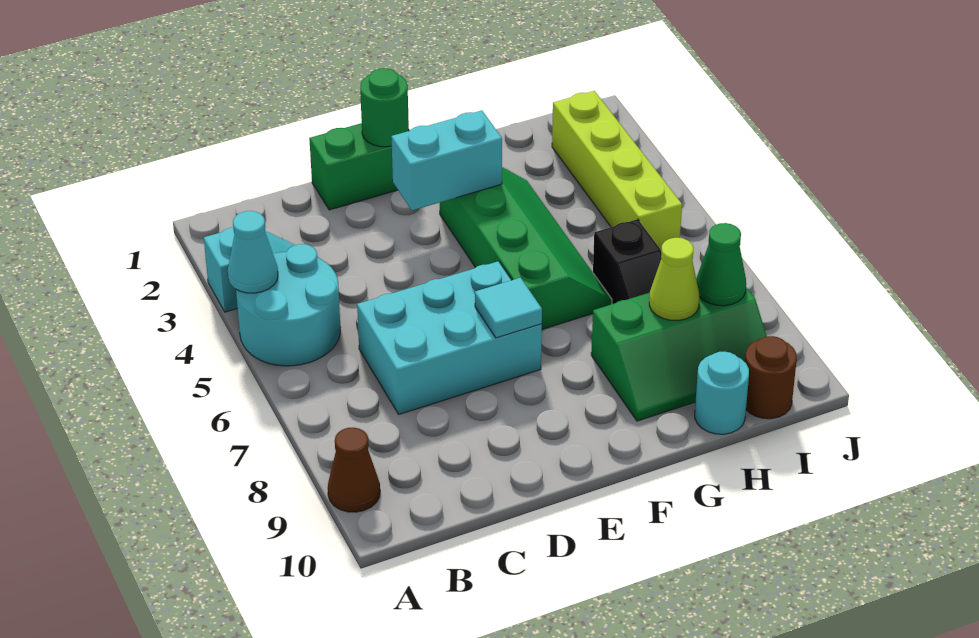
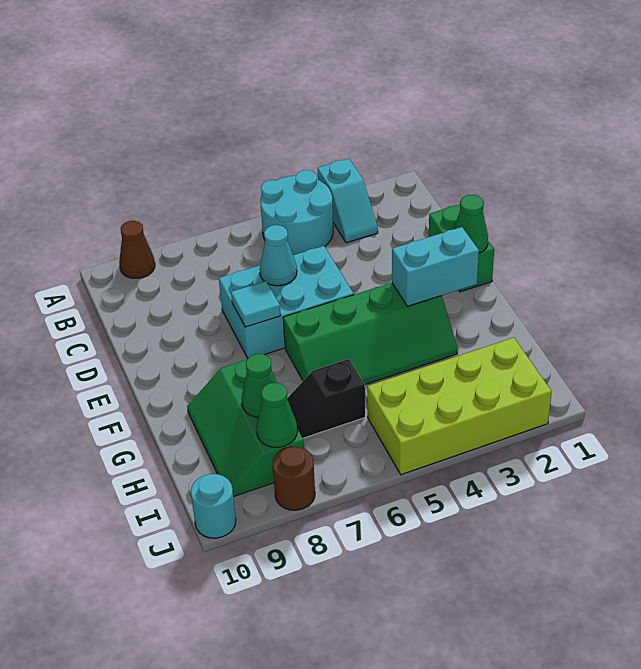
cyan cone A4 level 2 -> cyan cone D6 level 2
cyan brick C6:E7 level 1 -> cyan brick D5:E7 level 1
green round brick E1 level 2 -> green cone E1 level 2
cyan brick E3:F3 level 2 -> cyan brick F2:F3 level 2
lime cone H8 level 2 -> green cone H8 level 2
cyan round brick H10 level 1 -> cyan round brick J10 level 1
lime brick I2:I5 level 1 -> lime brick I2:J5 level 1
brown round brick I10 level 1 -> brown round brick J8 level 1

